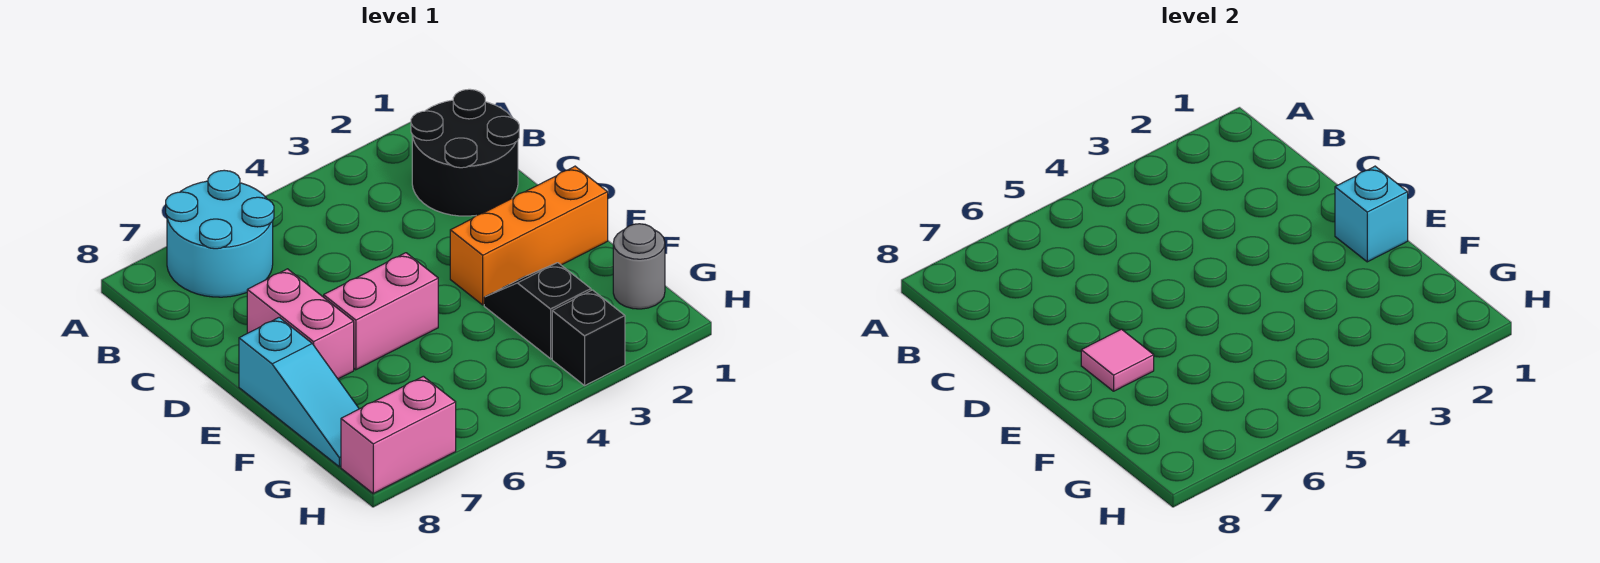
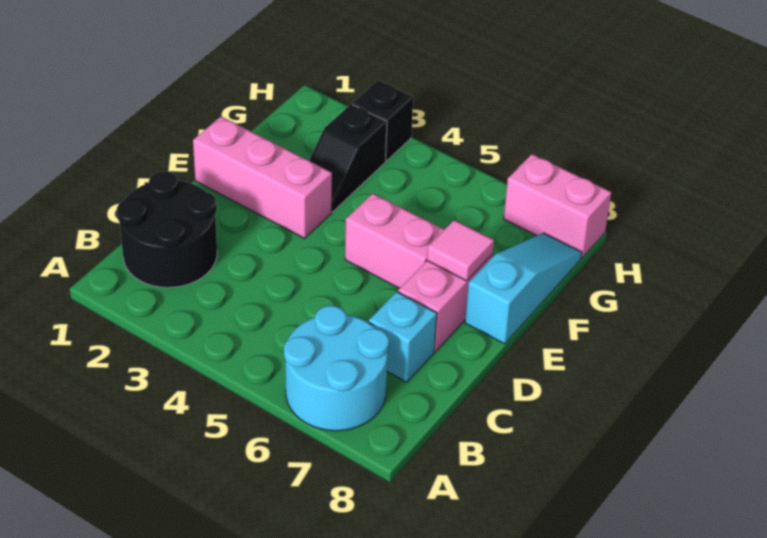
orange brick E1:E3 level 1 -> pink brick E1:E3 level 1
cyan brick E1 level 2 -> cyan brick C7 level 1
grey round brick G1 level 1 -> none

